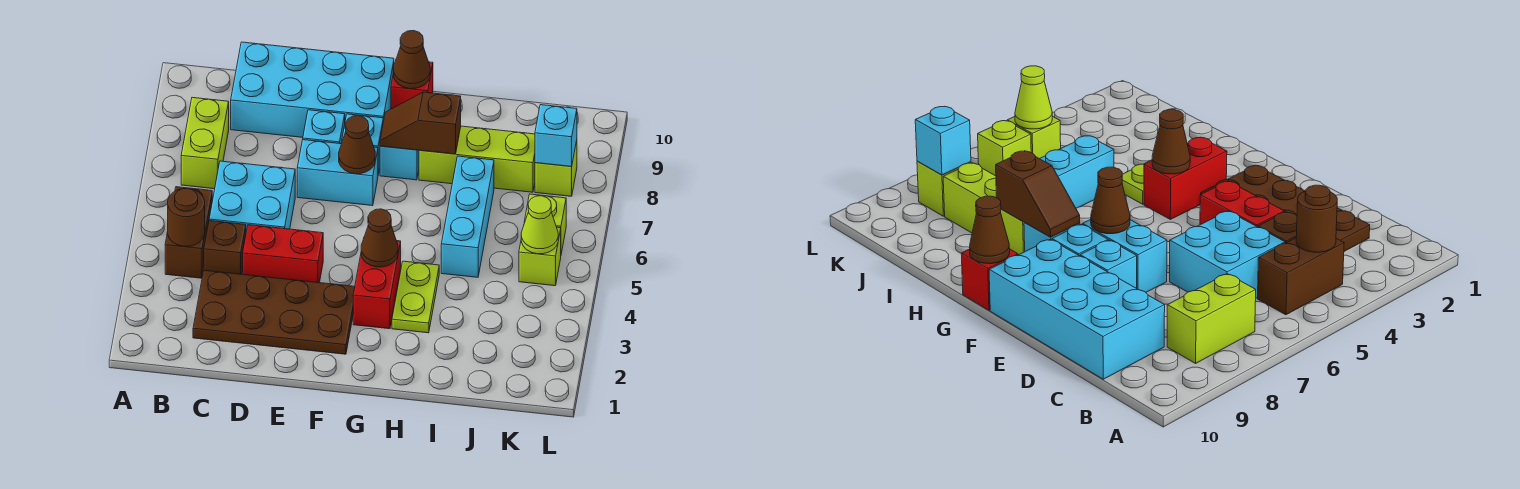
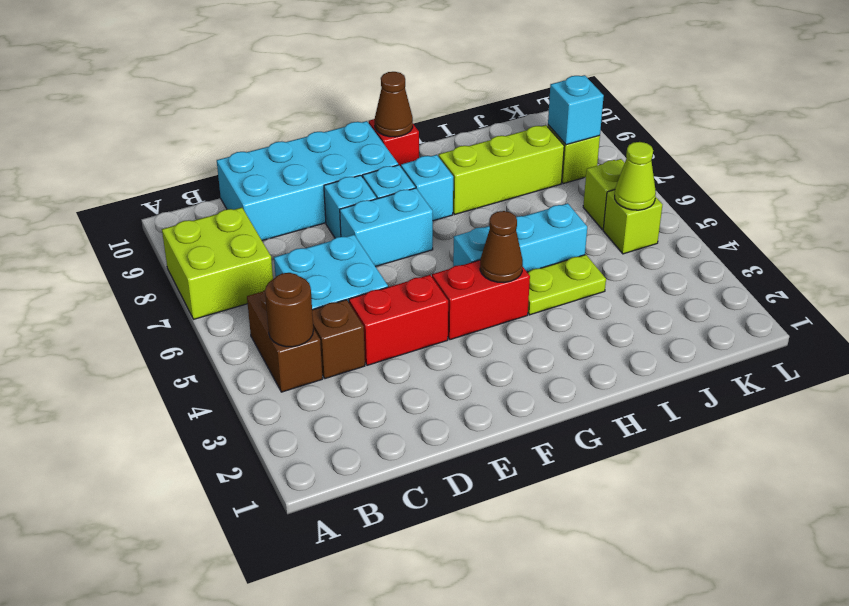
lime brick B7:B8 level 1 -> lime brick A7:B8 level 1
brown plate C2:F3 level 1 -> none
brown cone F7 level 2 -> none
red brick G3:G4 level 1 -> red brick F4:G4 level 1
brown slope G8:H8 level 2 top H -> none
lime plate H3:H4 level 1 -> lime plate H4:I4 level 1
cyan brick I5:I7 level 1 -> cyan brick G5:I5 level 1

